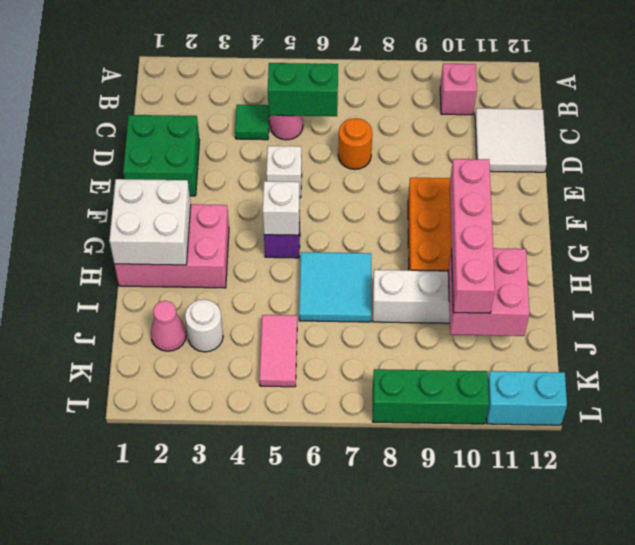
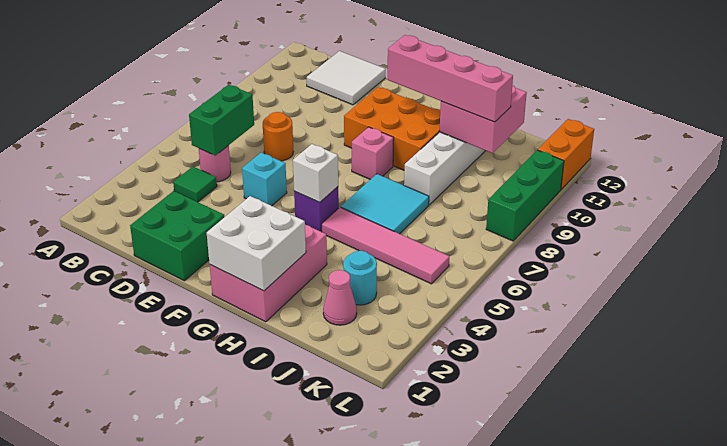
pink brick B10 level 1 -> pink brick G8 level 1
white brick E5 level 1 -> cyan brick E5 level 1
white round brick J3 level 1 -> cyan round brick J3 level 1
pink tile J5:K5 level 1 -> pink tile H5:K5 level 1
cyan brick L11:L12 level 1 -> orange brick L11:L12 level 1

